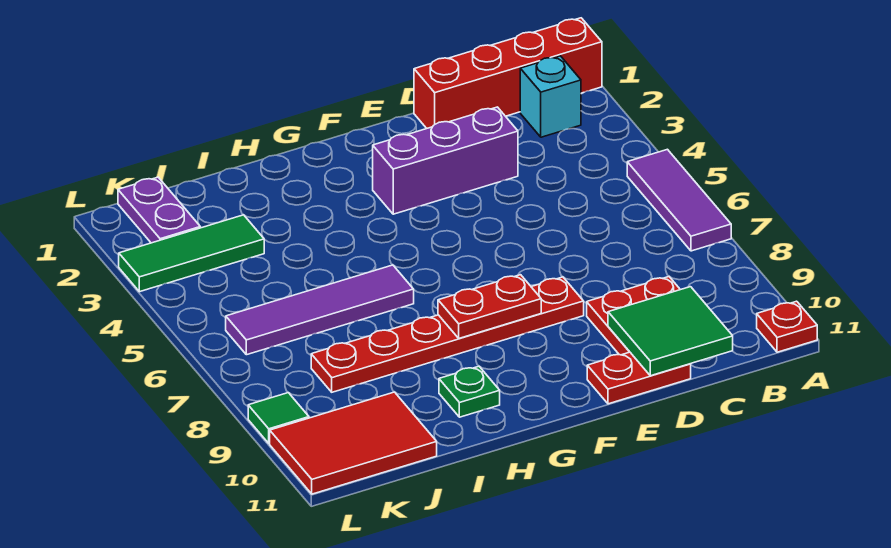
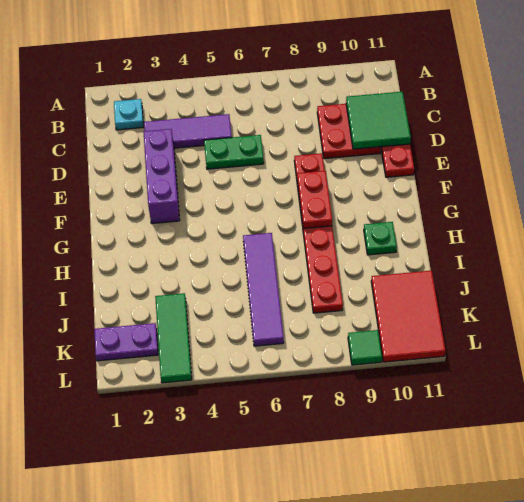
red brick A1:D1 level 1 -> none
purple tile A5:A7 level 1 -> purple tile C3:C5 level 1
red plate A11 level 1 -> none
cyan brick B2 level 1 -> cyan plate B2 level 1
none -> green plate D5:D6 level 1

